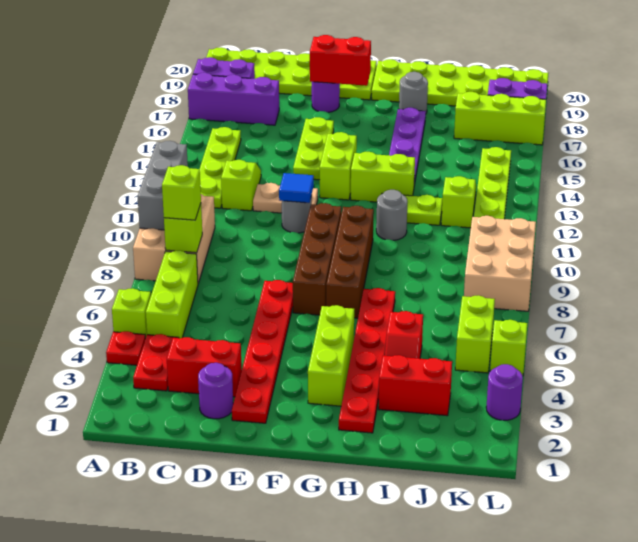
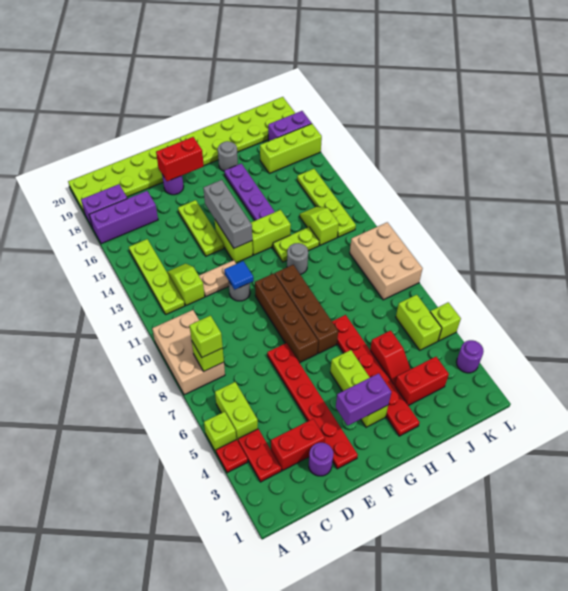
grey brick A9:A11 level 2 -> grey brick F13:F15 level 2
lime brick B5:B7 level 1 -> lime brick B5:B6 level 1
none -> purple brick F3:G3 level 2

